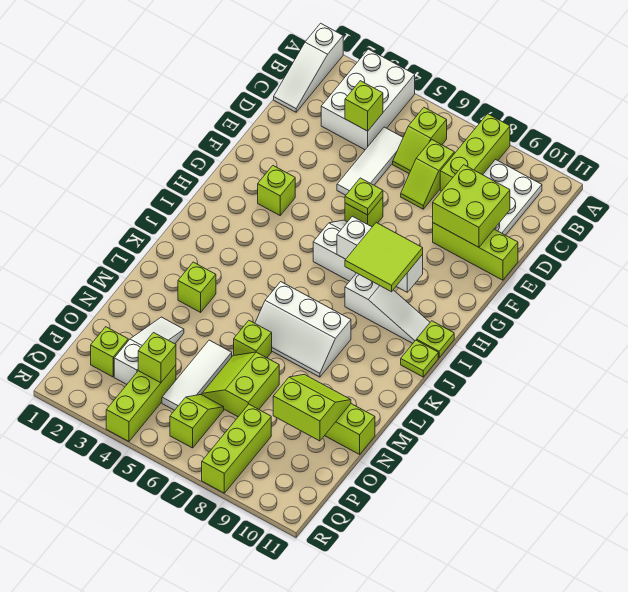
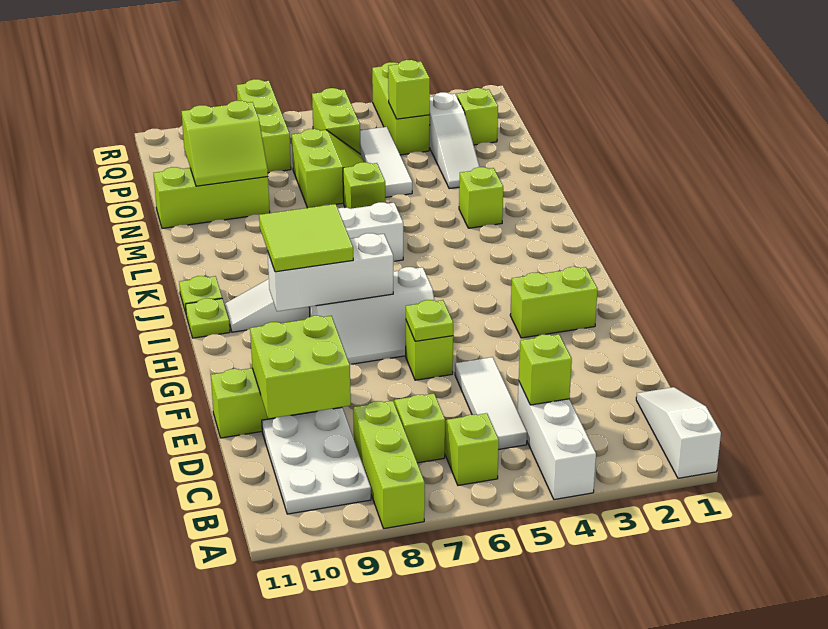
white brick A3:C4 level 1 -> white brick A4:C4 level 1
lime brick G3 level 1 -> lime brick G2:G3 level 1
lime slope P6:Q6 level 1 top Q -> lime brick P6:Q6 level 1

